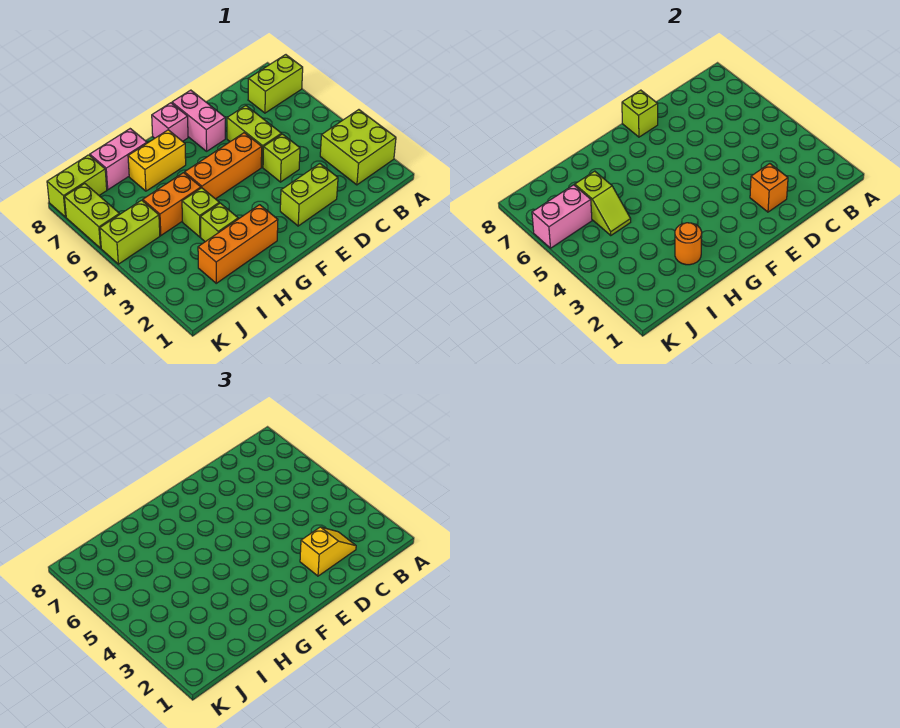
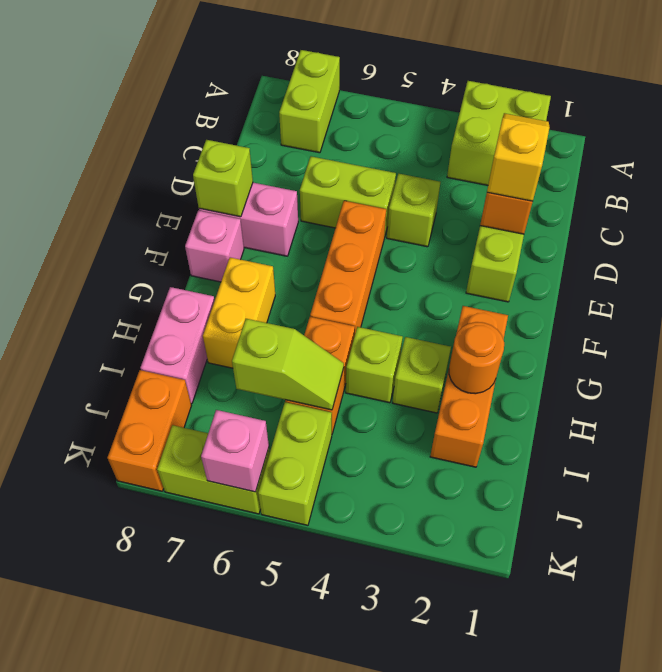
pink brick J6:K6 level 2 -> pink brick K6 level 2
lime brick J8:K8 level 1 -> orange brick J8:K8 level 1

